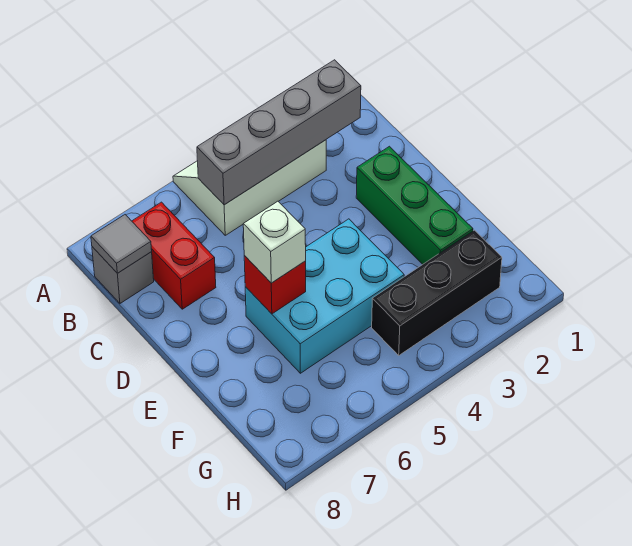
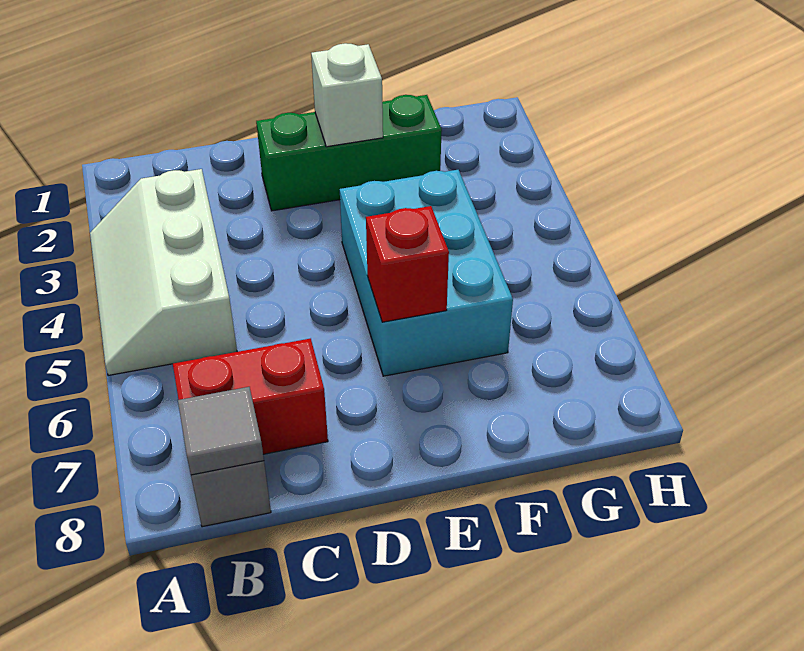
grey brick B2:B5 level 2 -> none
white brick E6 level 3 -> white brick E2 level 2
black brick G2:G4 level 1 -> none

